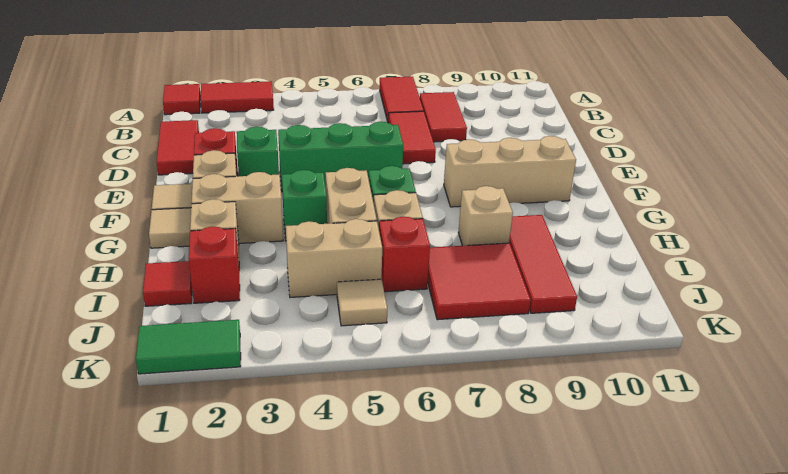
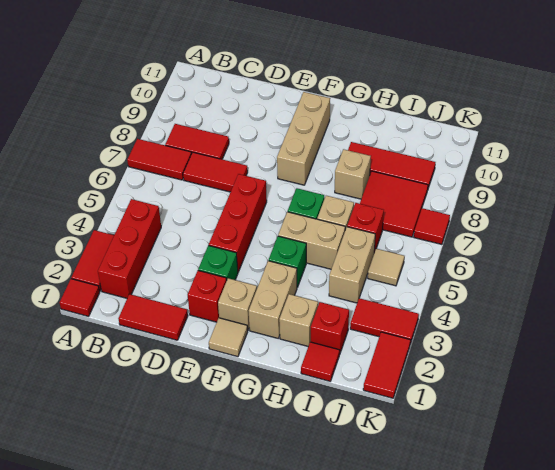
none -> red brick B2:B4 level 1
green brick E4:E6 level 1 -> red brick E4:E6 level 1
tan tile G1 level 1 -> none
none -> red tile J3:K3 level 1
green tile K1:K2 level 1 -> red tile K1:K2 level 1
none -> red tile K7 level 1

